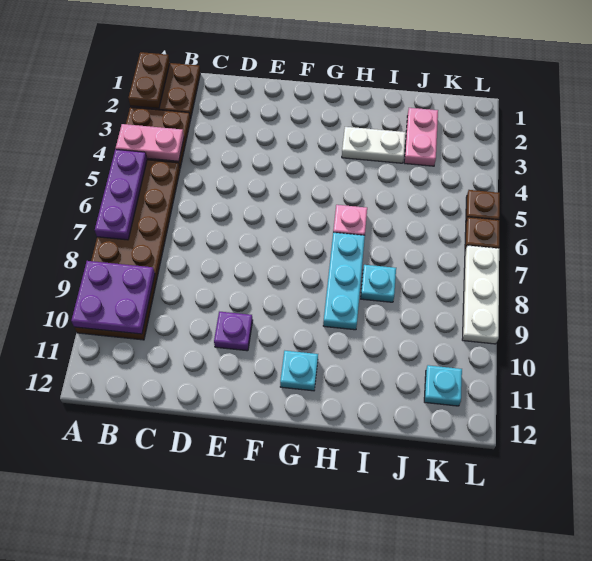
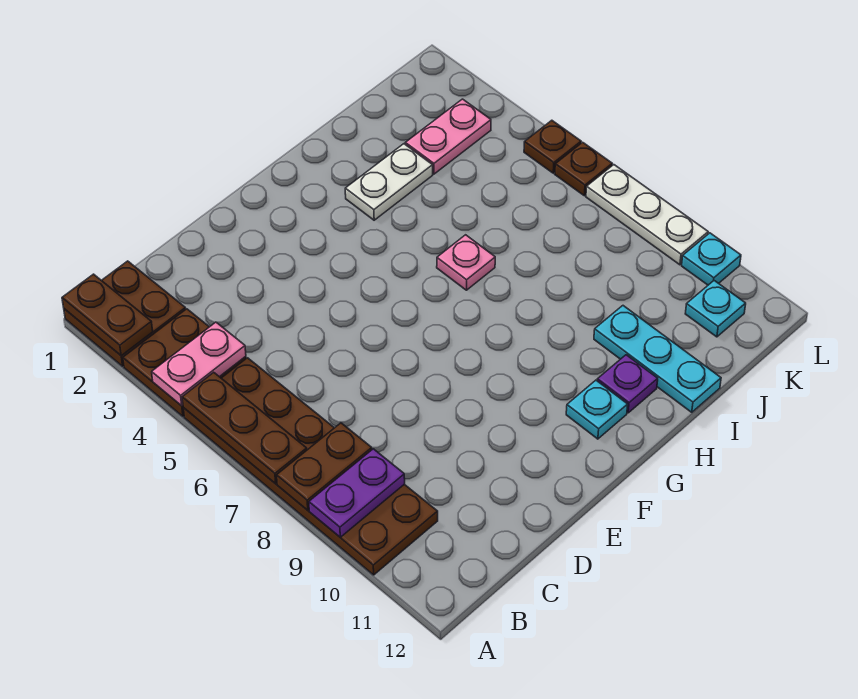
purple plate A5:A7 level 2 -> brown plate A5:A7 level 2
none -> brown plate A8:B8 level 2
purple plate A9:B10 level 2 -> purple plate A9:B9 level 2
purple plate E10 level 1 -> purple plate H11 level 1
cyan plate H7:H9 level 1 -> cyan plate I10:I12 level 1
cyan plate I8 level 1 -> cyan plate L10 level 1
pink plate J2:J3 level 1 -> pink plate J3:K3 level 1

